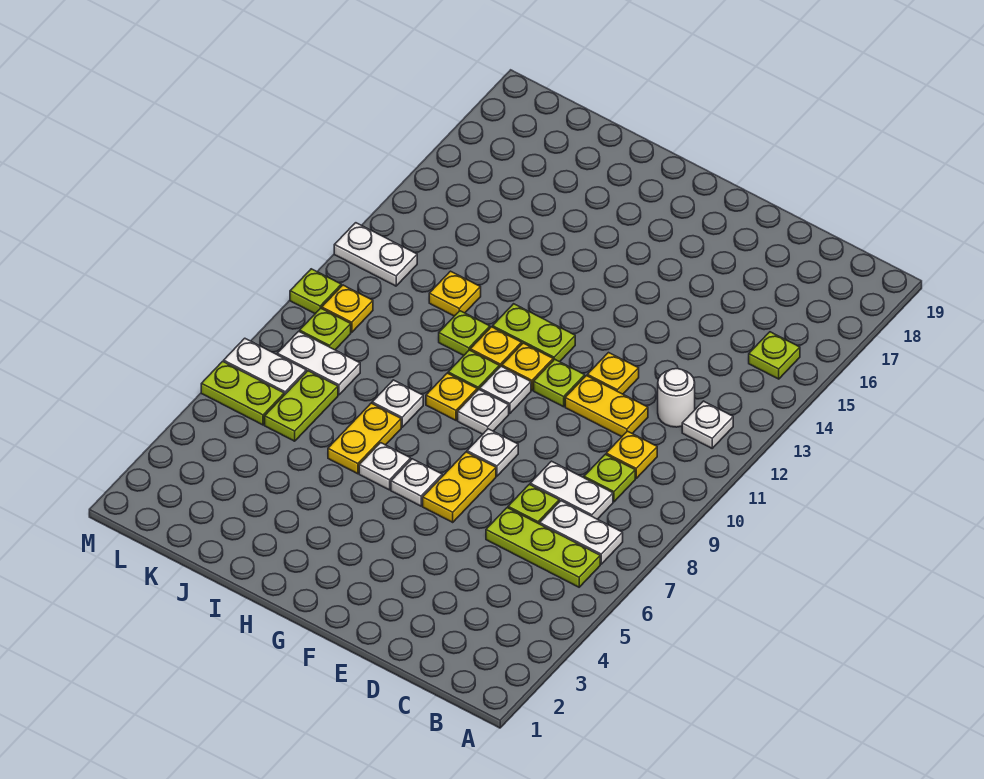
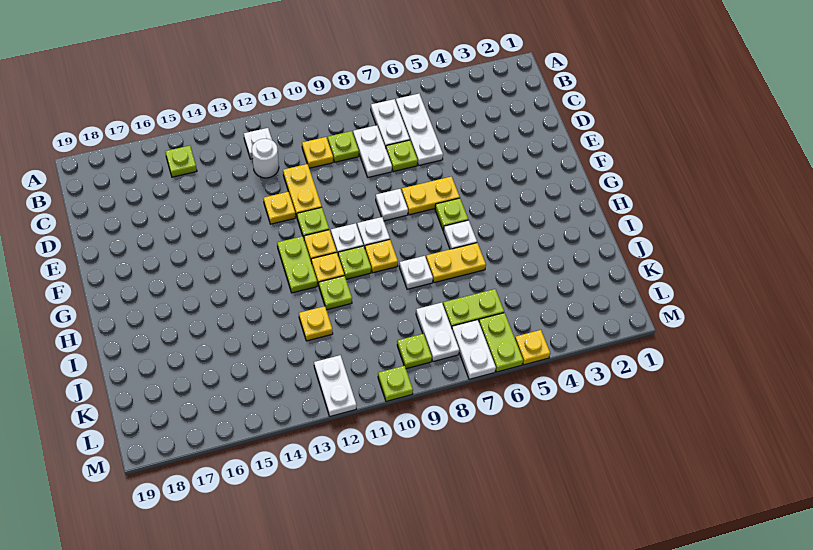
lime plate B6:D6 level 1 -> white plate B6:D6 level 1
white plate G6 level 1 -> lime plate G6 level 1
yellow plate L10 level 1 -> yellow plate M5 level 1

